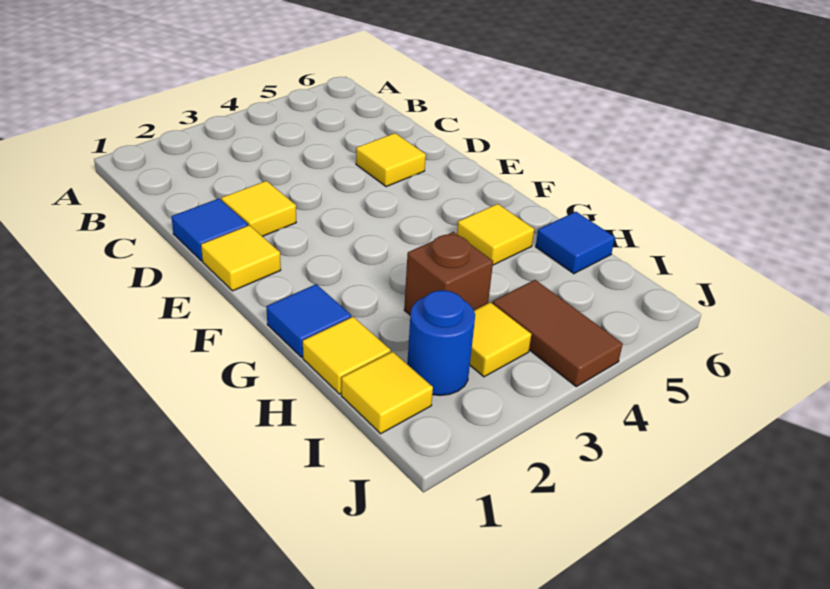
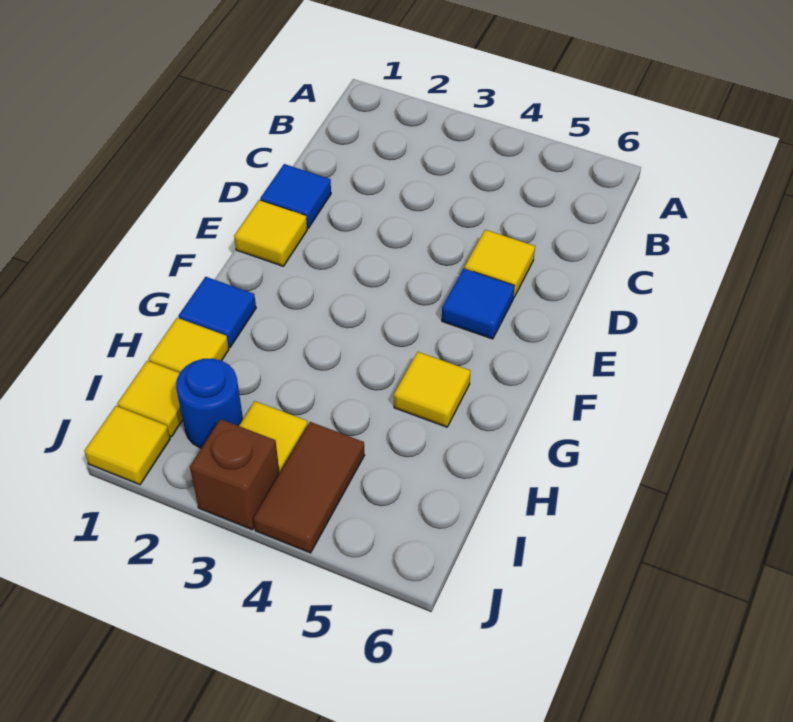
yellow tile D2 level 1 -> yellow tile J1 level 1
brown brick H3 level 1 -> brown brick J3 level 1
blue tile H6 level 1 -> blue tile E5 level 1

